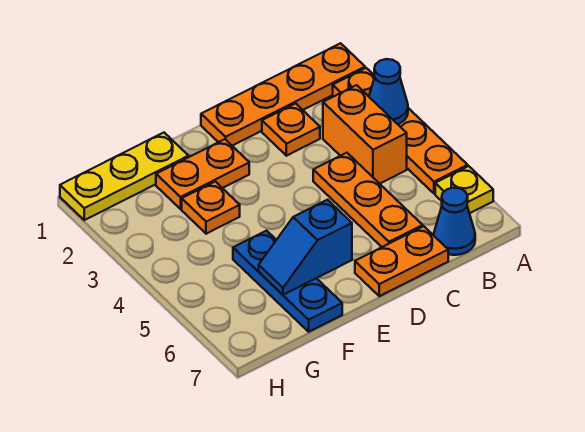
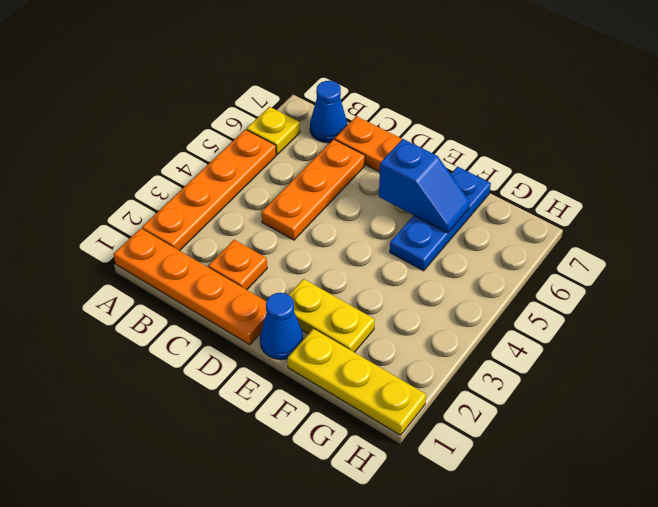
blue cone A3 level 2 -> blue cone E1 level 1
orange brick B3:B4 level 1 -> none
orange plate E2:F2 level 1 -> yellow plate E2:F2 level 1
orange plate F3 level 1 -> none

